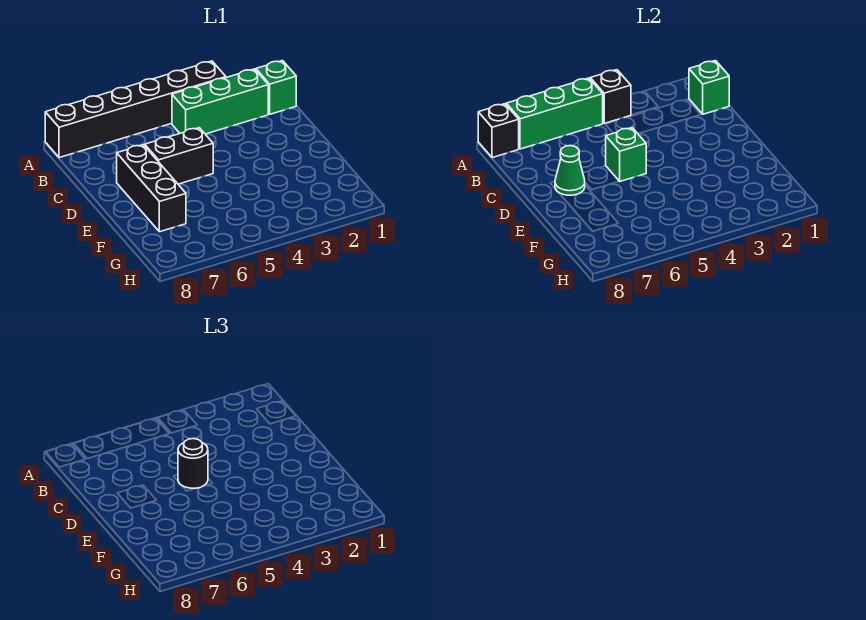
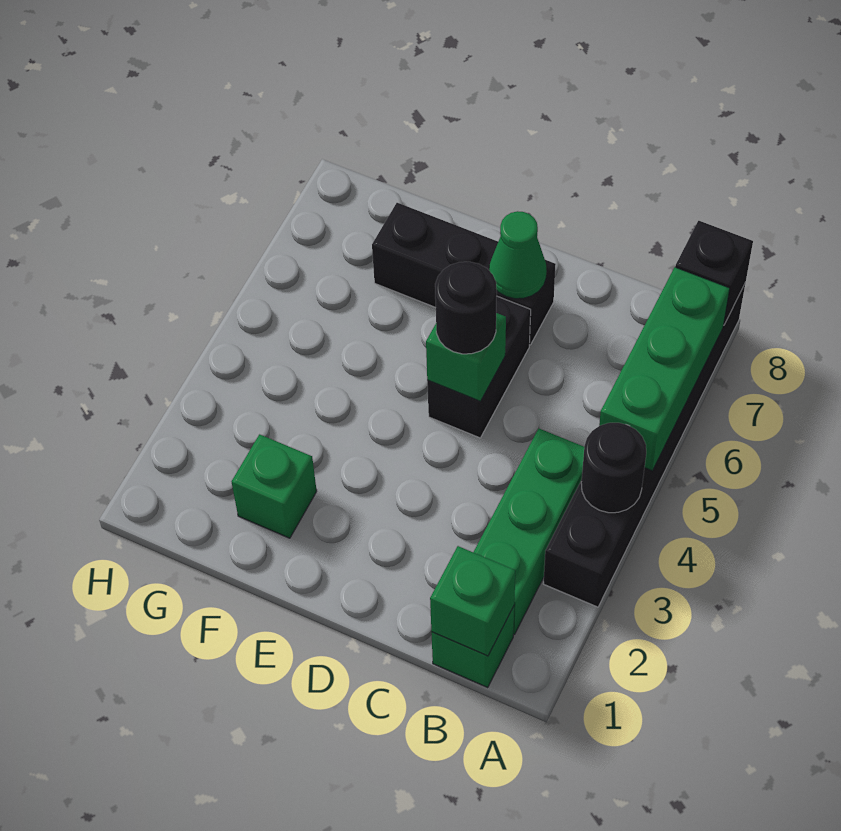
black brick A4 level 2 -> black round brick A4 level 2
none -> green brick F2 level 1

